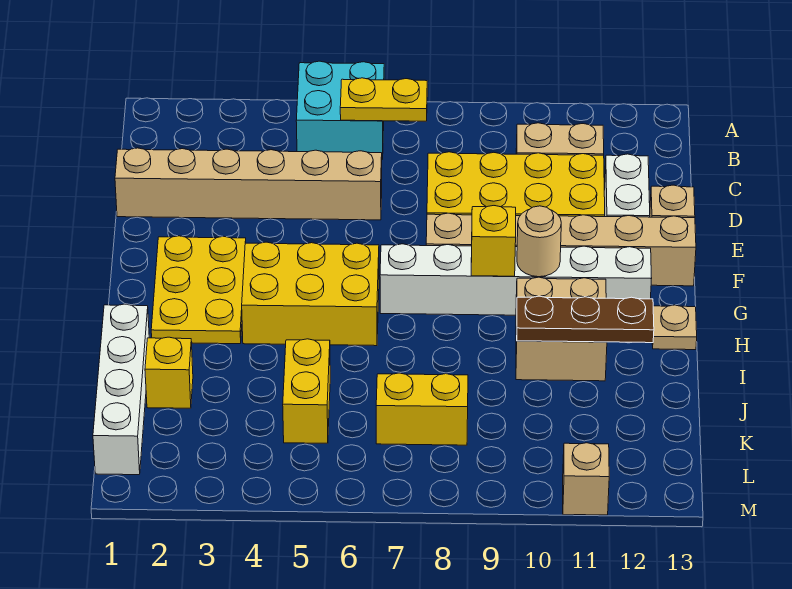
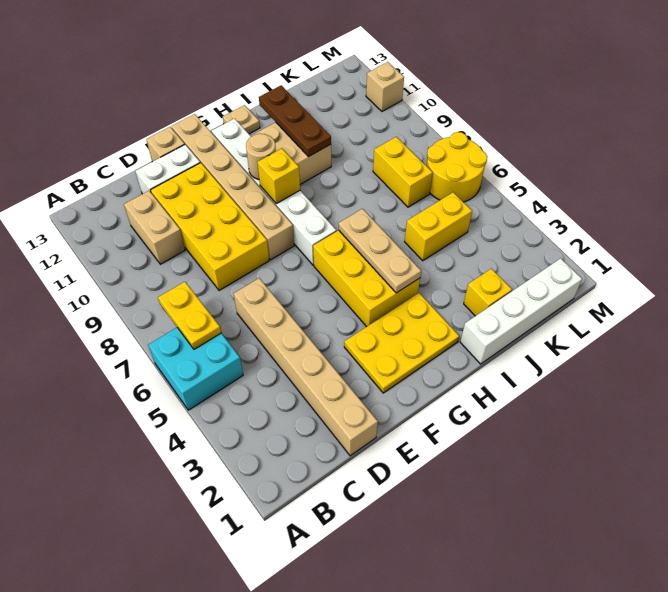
none -> tan plate H4:H6 level 2
none -> yellow round brick L6:M7 level 1

